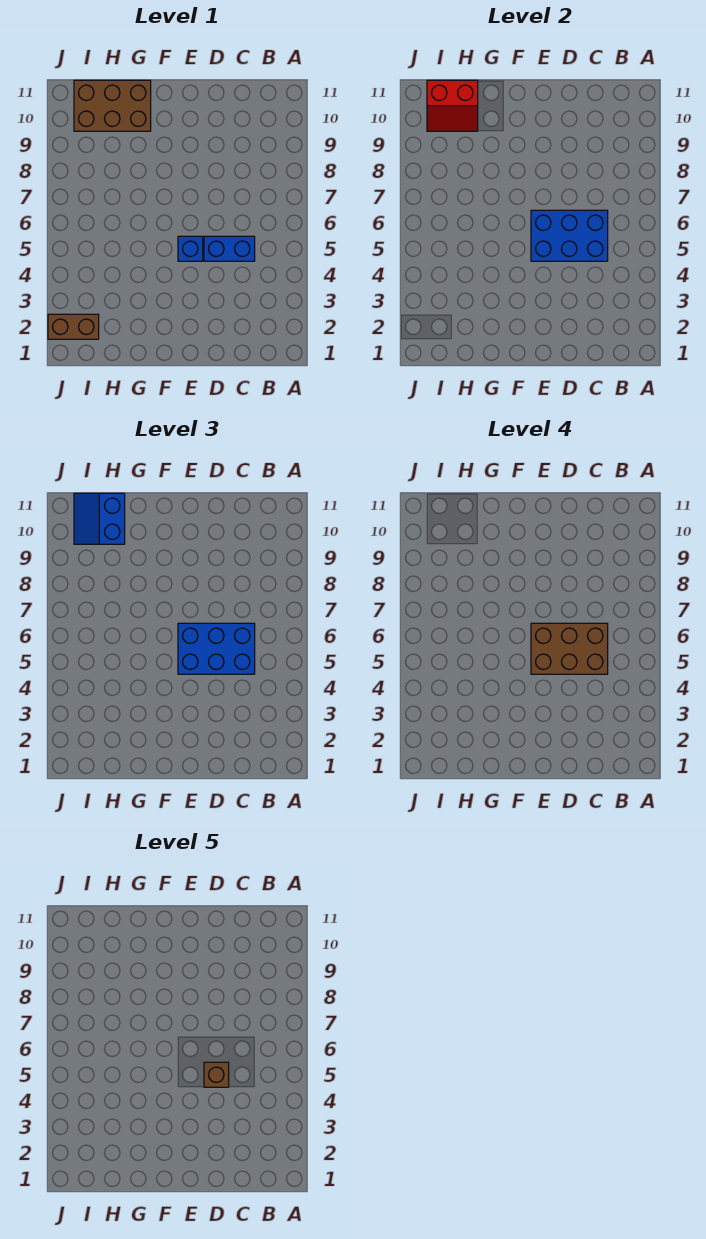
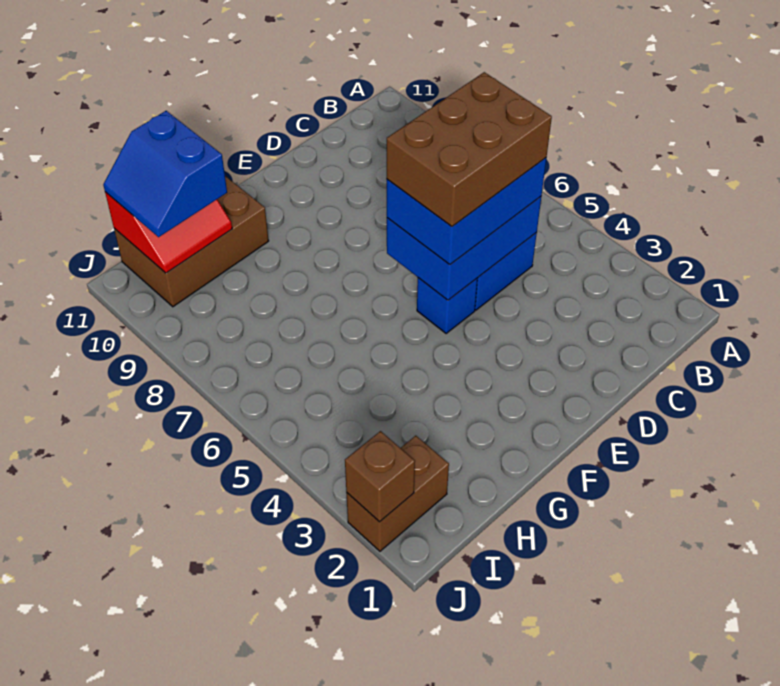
brown brick D5 level 5 -> brown brick J2 level 2

